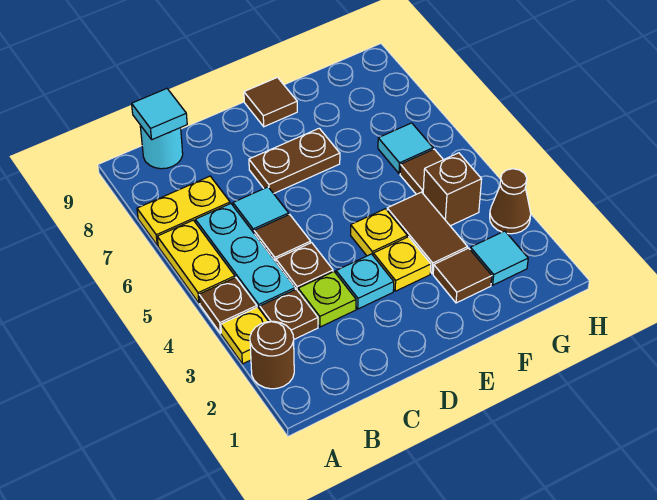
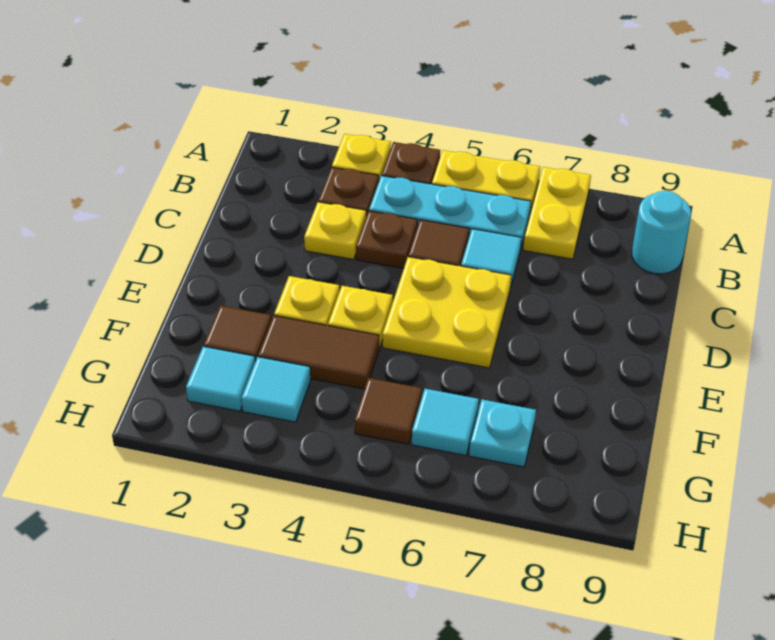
brown round brick A2 level 1 -> none
cyan tile B9 level 2 -> cyan tile G3 level 1
lime plate C3 level 1 -> yellow plate C3 level 1
cyan plate D3 level 1 -> cyan plate G7 level 1
none -> yellow plate D5:E6 level 1
brown plate D7:E7 level 1 -> none
brown tile E9 level 1 -> none
brown brick G4 level 1 -> none
brown cone H3 level 1 -> none

